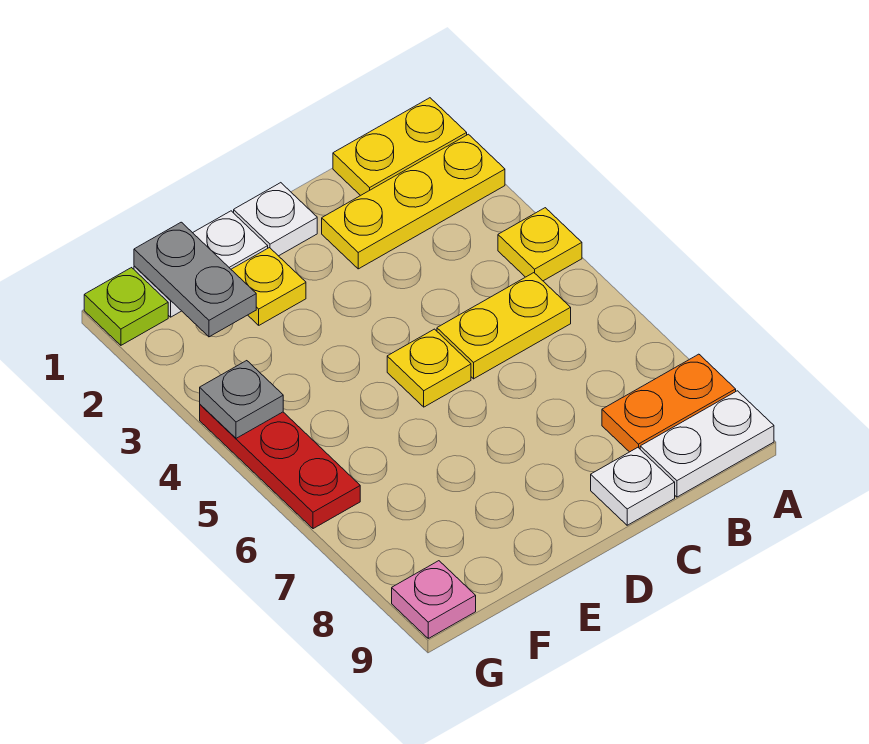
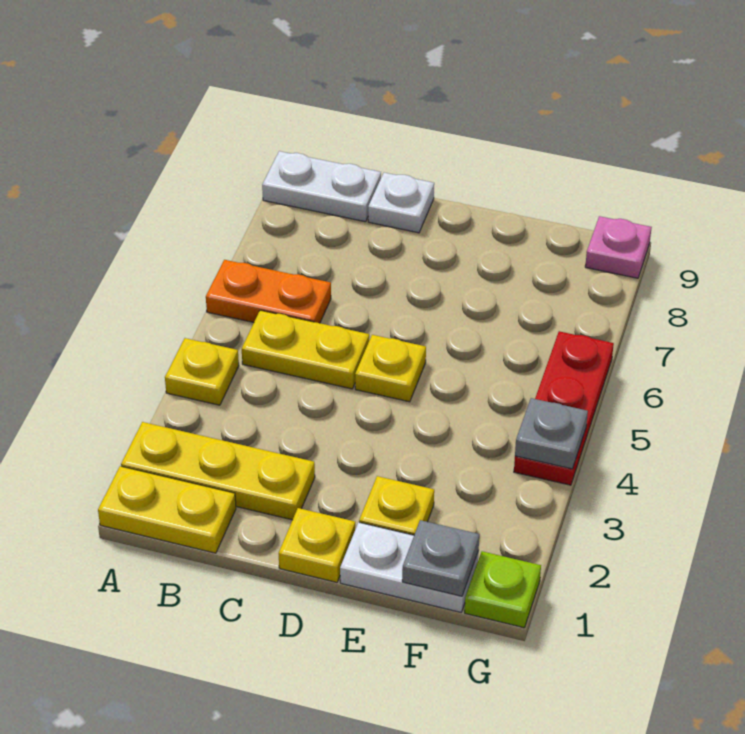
orange plate A8:B8 level 1 -> orange plate A6:B6 level 1
white plate D1 level 1 -> yellow plate D1 level 1
grey plate F1:F2 level 2 -> grey plate F1 level 2

